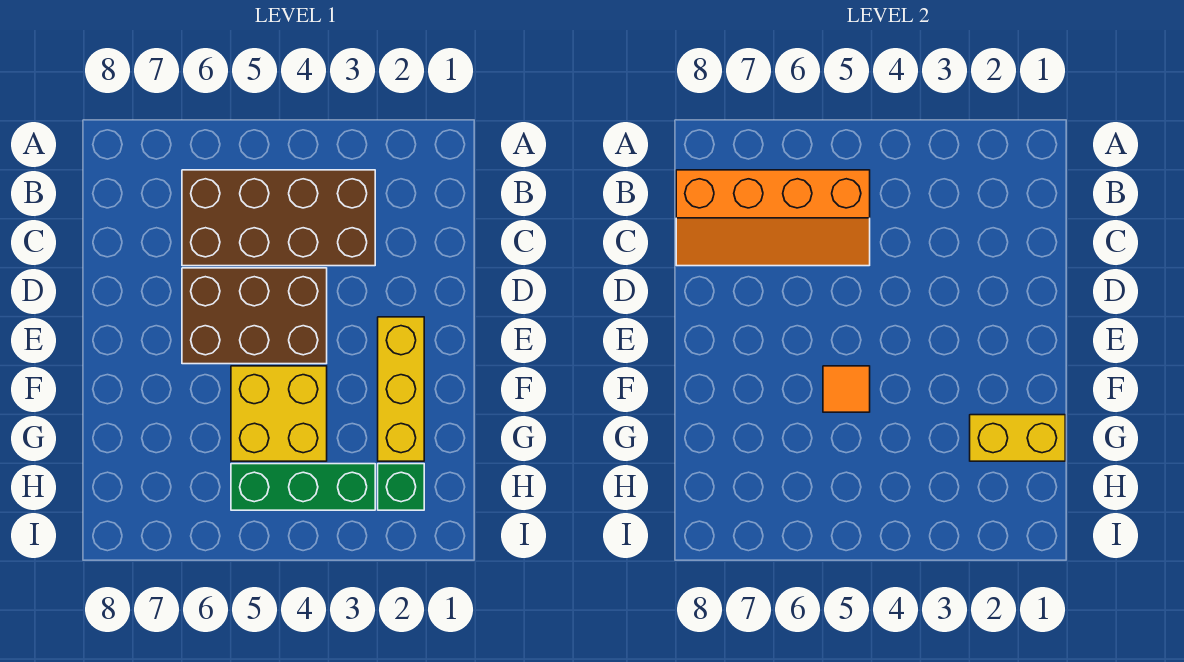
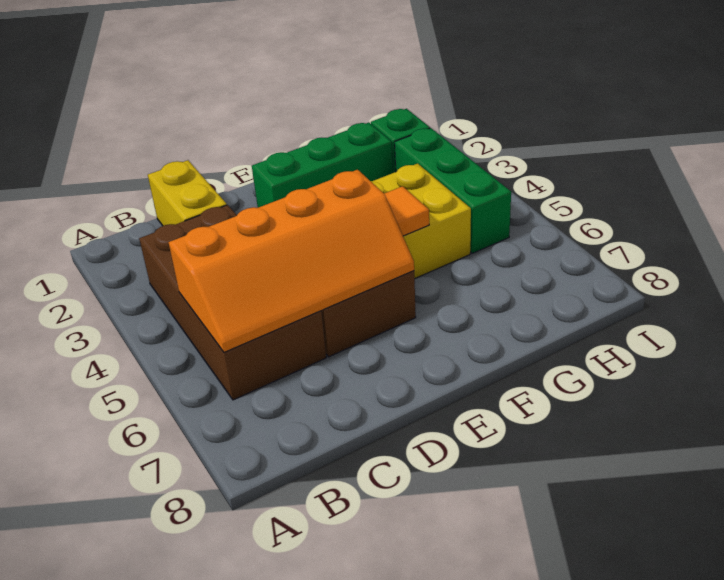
orange slope B5:C8 level 2 top B -> orange slope B5:E6 level 2 top 5
yellow brick E2:G2 level 1 -> green brick E2:G2 level 1
yellow brick G1:G2 level 2 -> yellow brick C1:C2 level 1

